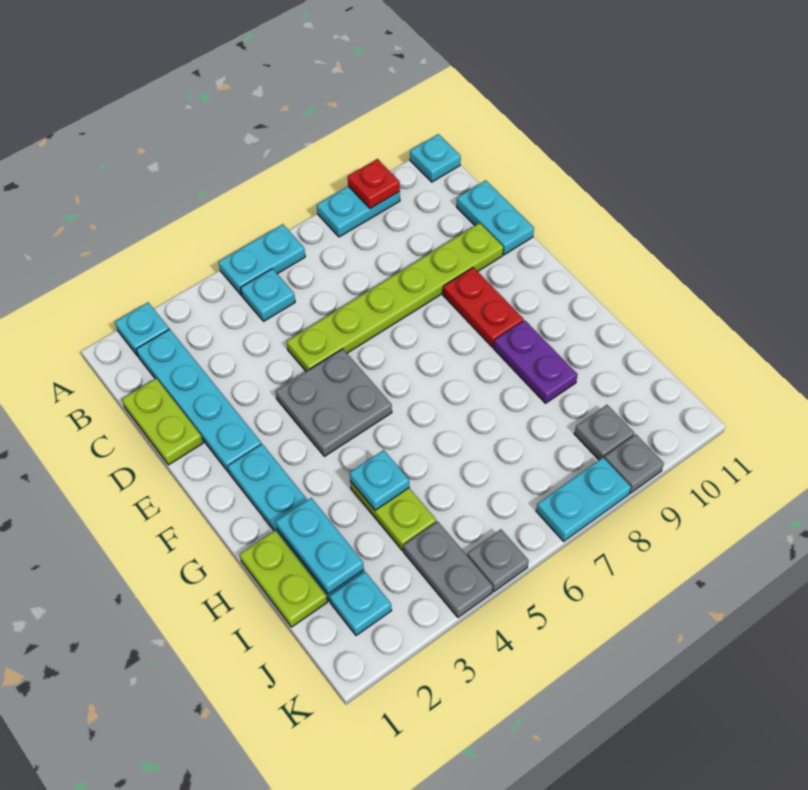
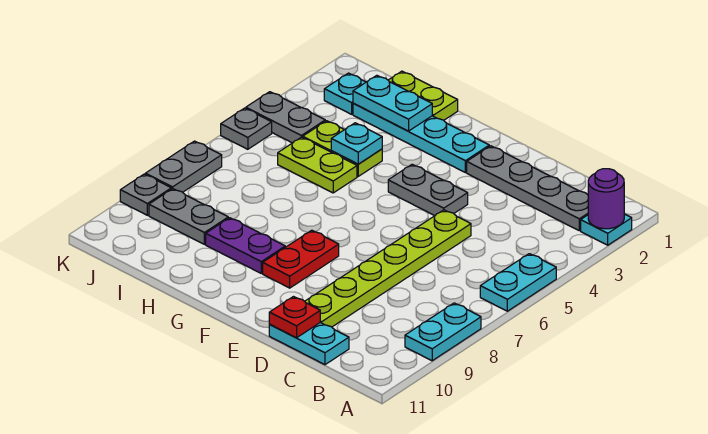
none -> purple round brick A2 level 2
red plate A9 level 2 -> red plate D11 level 2
cyan plate A11 level 1 -> none
cyan plate B2:E2 level 1 -> grey plate B2:E2 level 1
cyan plate B5 level 1 -> none
lime plate C1:D1 level 1 -> lime plate H5:I5 level 1
grey plate E4:F5 level 1 -> grey plate E4:F4 level 1
red plate E9:F9 level 1 -> red plate F8:F9 level 1
grey plate J9 level 1 -> grey plate I9:J9 level 1
cyan plate K7:K8 level 1 -> grey plate K7:K8 level 1

